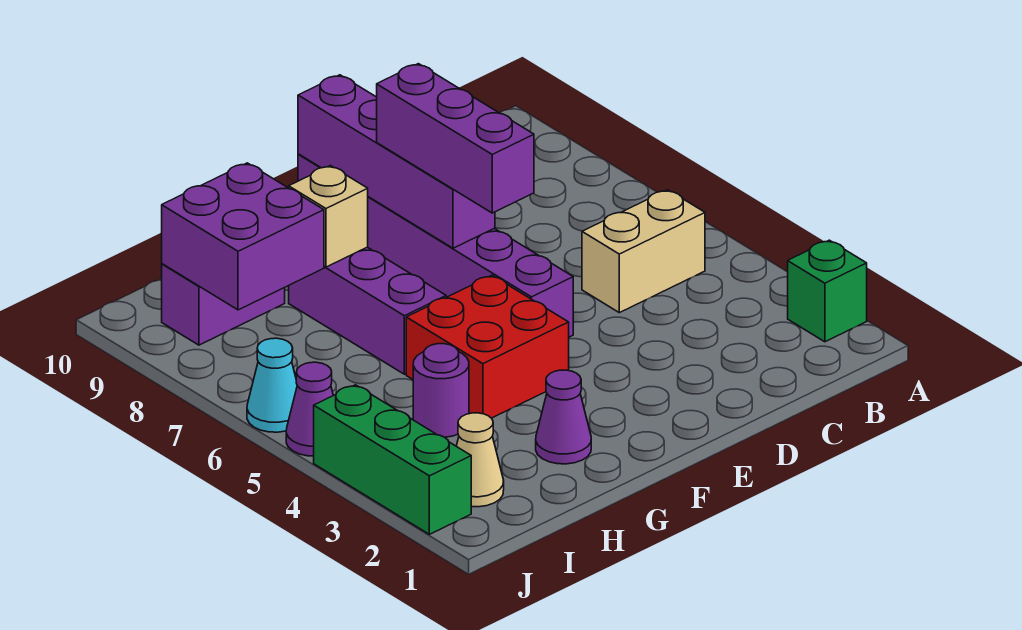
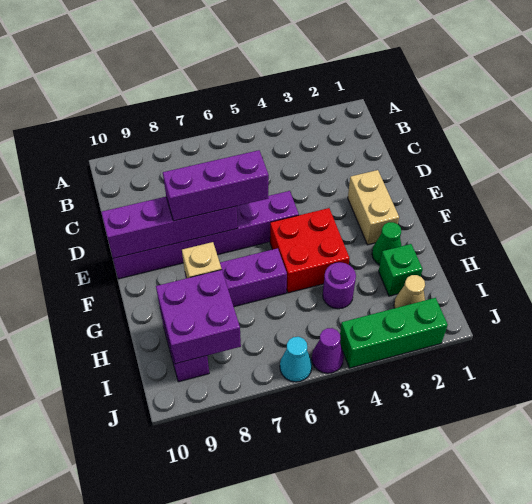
green brick A2 level 1 -> green brick H2 level 1
tan brick B5:C5 level 1 -> tan brick E2:F2 level 1
purple cone G2 level 1 -> green cone G2 level 1

